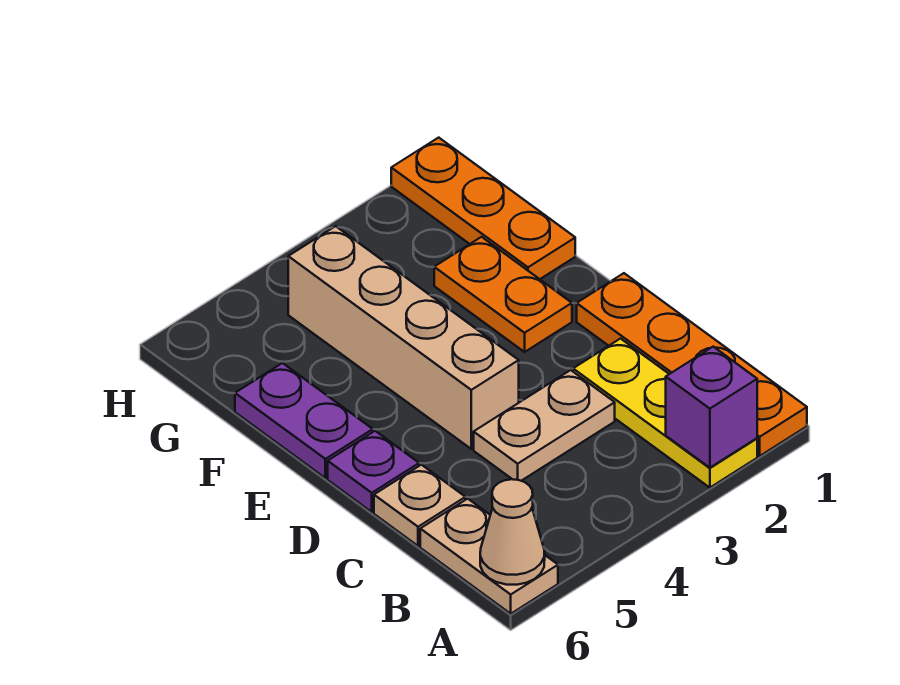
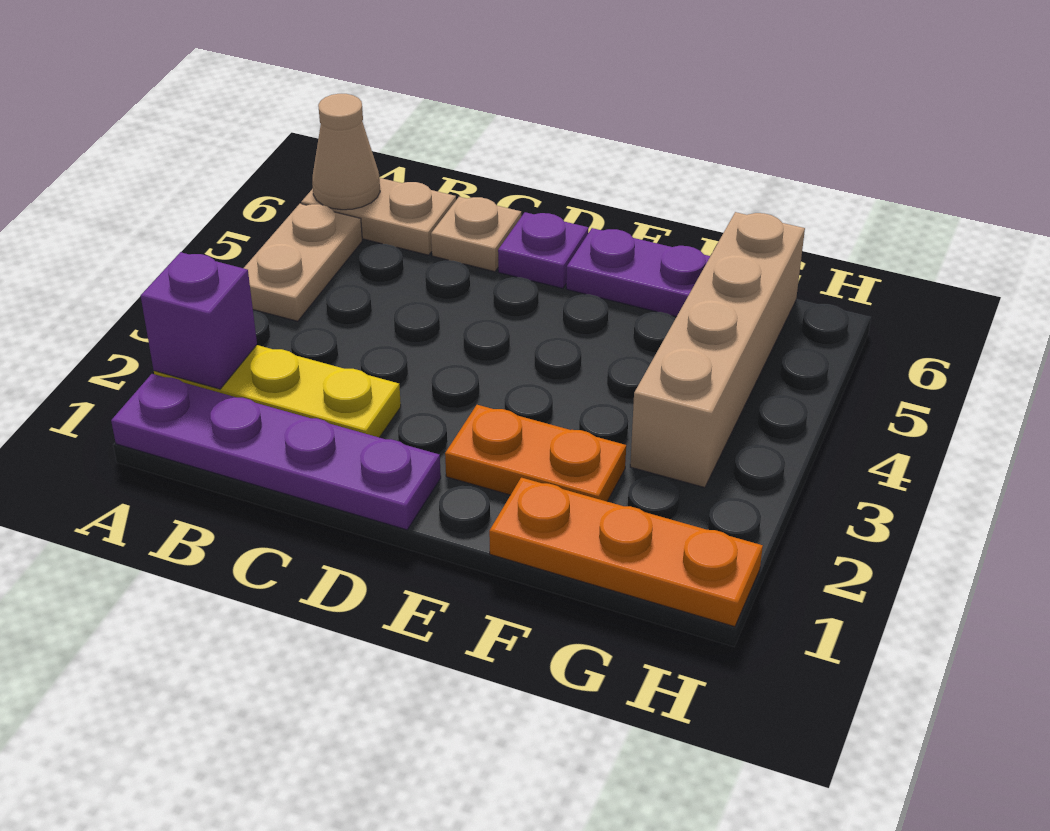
orange plate A1:D1 level 1 -> purple plate A1:D1 level 1
tan plate C3:C4 level 1 -> tan plate A4:A5 level 1
tan brick D4:G4 level 1 -> tan brick G3:G6 level 1

